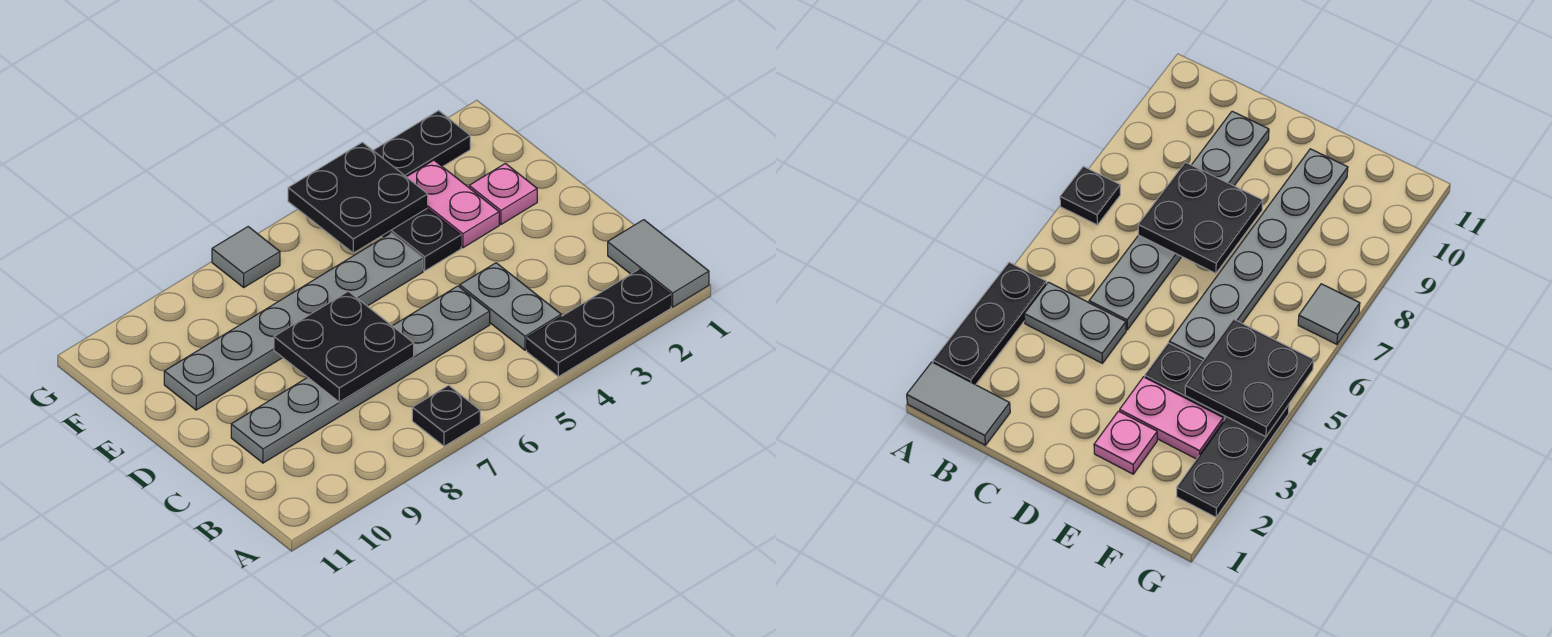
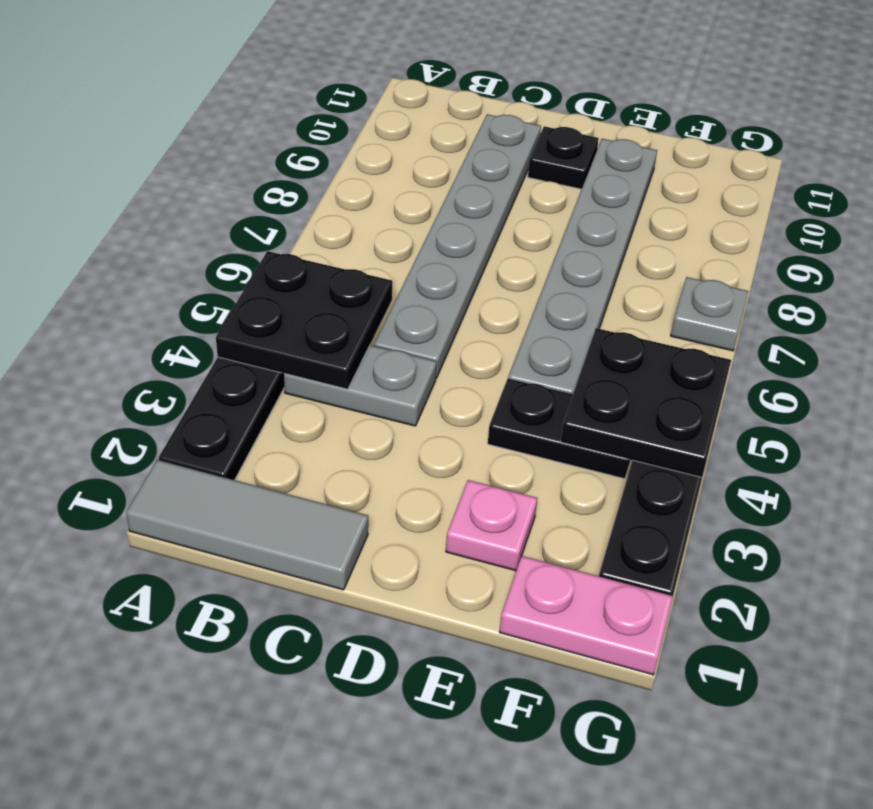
grey tile A1:B1 level 1 -> grey tile A1:C1 level 1
black plate A7 level 1 -> black plate D10 level 1
black plate C7:D8 level 2 -> black plate A4:B5 level 2
pink plate E3:F3 level 1 -> pink plate F1:G1 level 1
grey tile G7 level 1 -> grey plate G7 level 1

